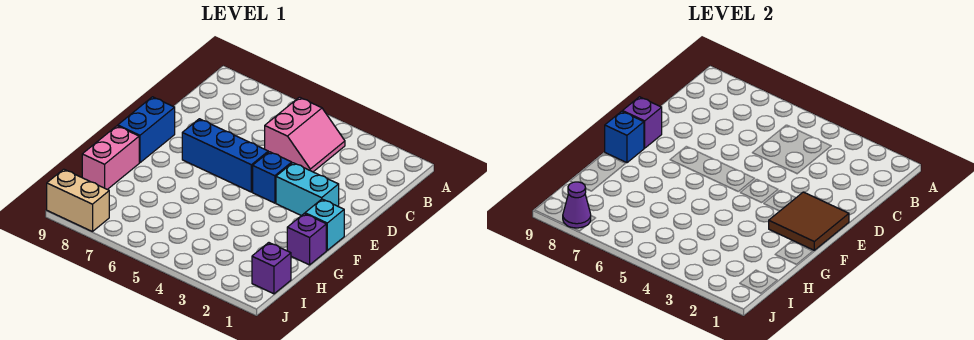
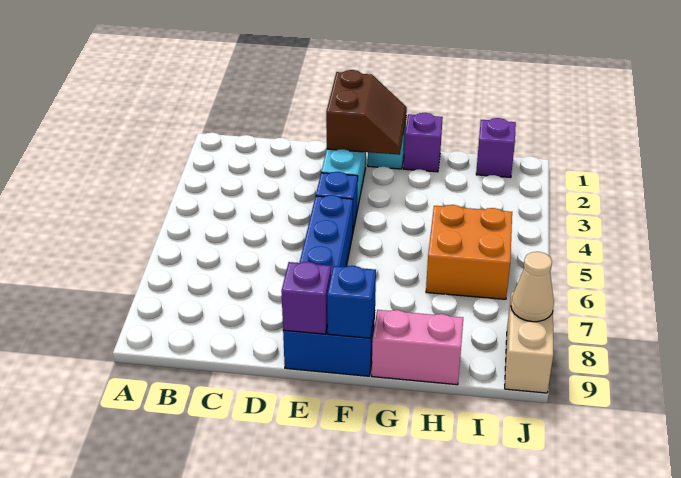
pink slope B4:C5 level 1 top 5 -> none
brown tile E1:F2 level 2 -> brown slope E1:F2 level 2 top E
none -> orange brick H5:I6 level 1
purple cone J8 level 2 -> tan cone J8 level 2

